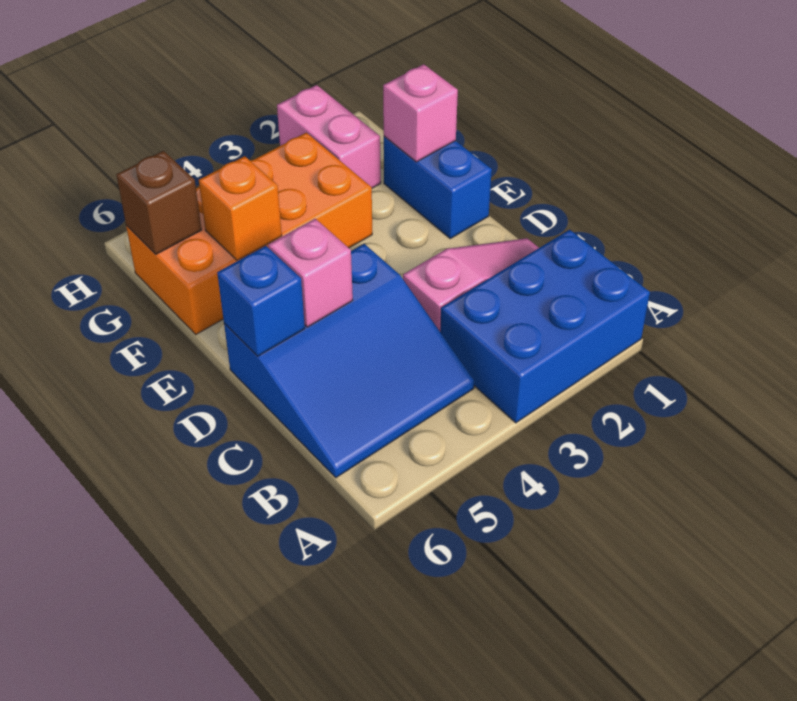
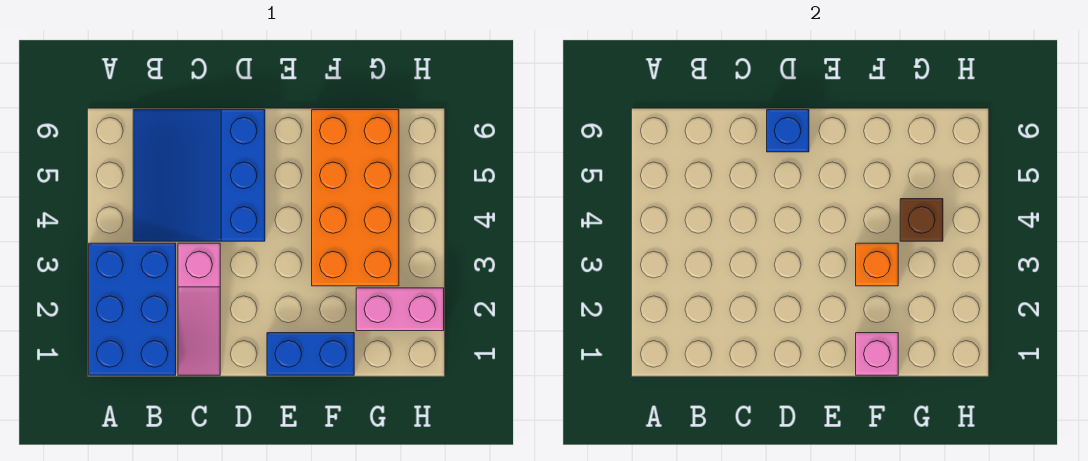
pink brick D5 level 2 -> none
orange brick F5 level 2 -> orange brick F3 level 2
brown brick G6 level 2 -> brown brick G4 level 2

